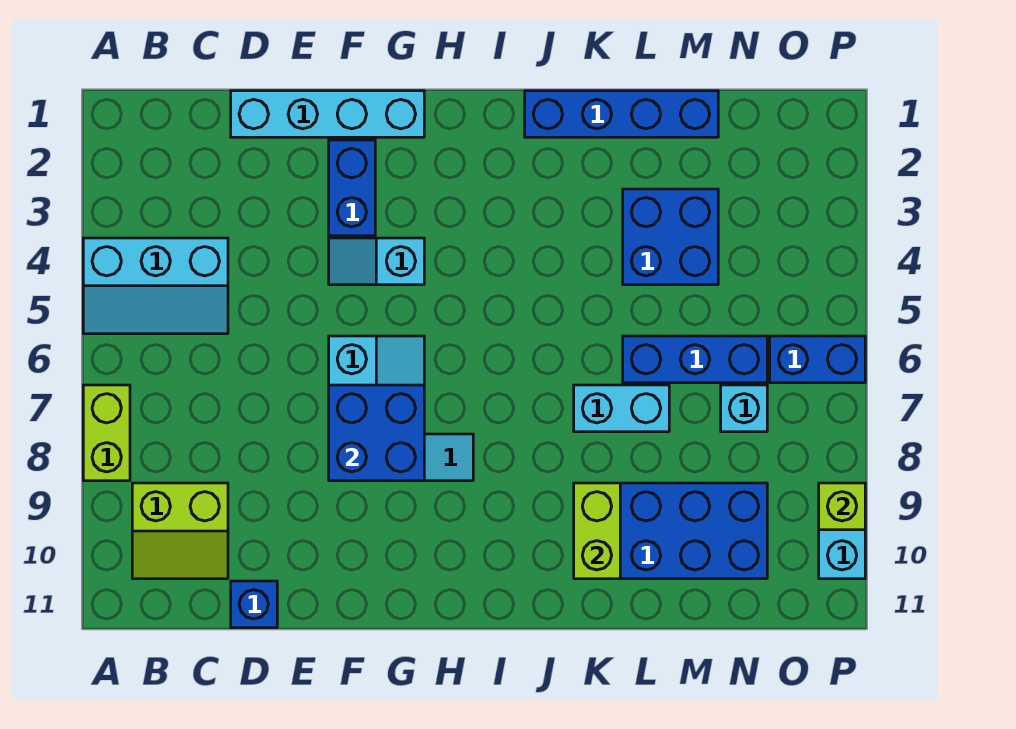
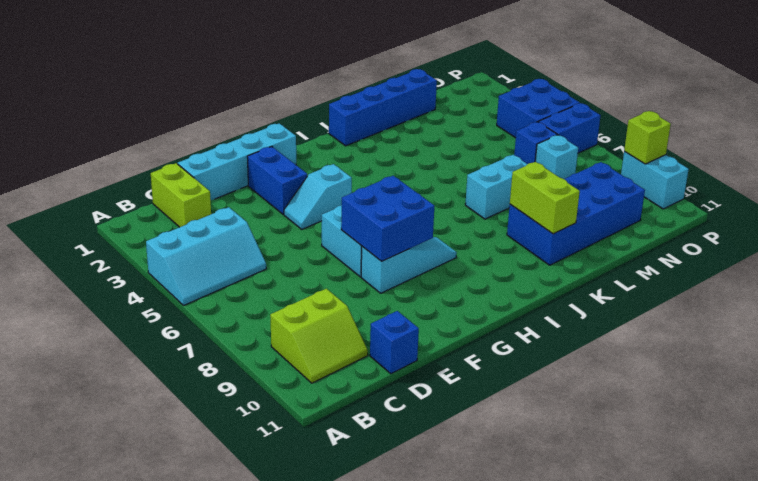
lime brick A7:A8 level 1 -> lime brick C1:C2 level 1
blue brick L3:M4 level 1 -> blue brick O4:P5 level 1
blue brick L6:N6 level 1 -> blue brick N6 level 1

